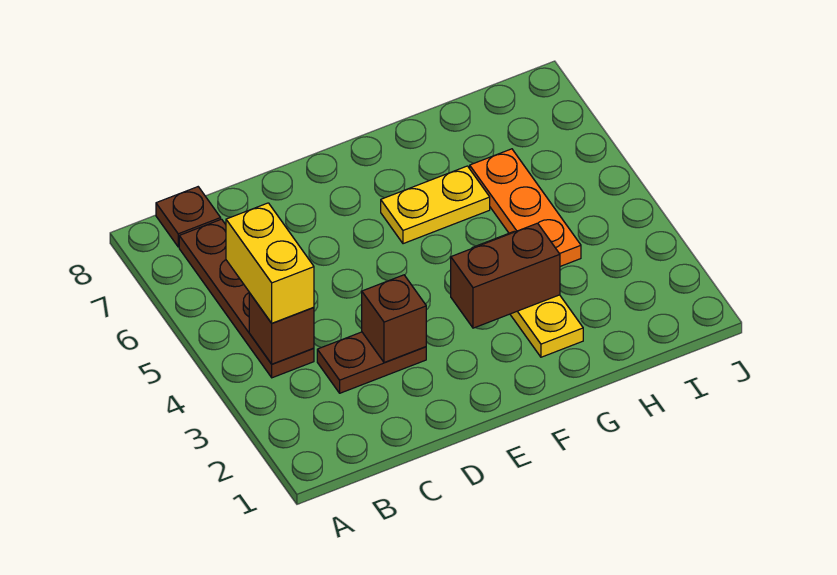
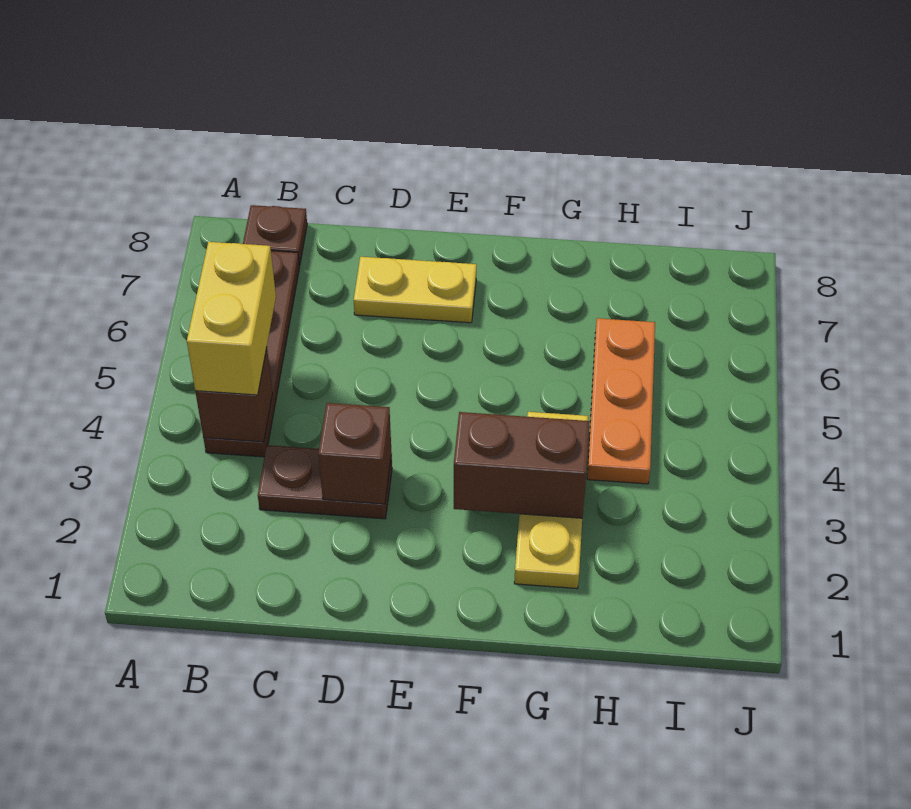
yellow plate F6:G6 level 1 -> yellow plate D7:E7 level 1

